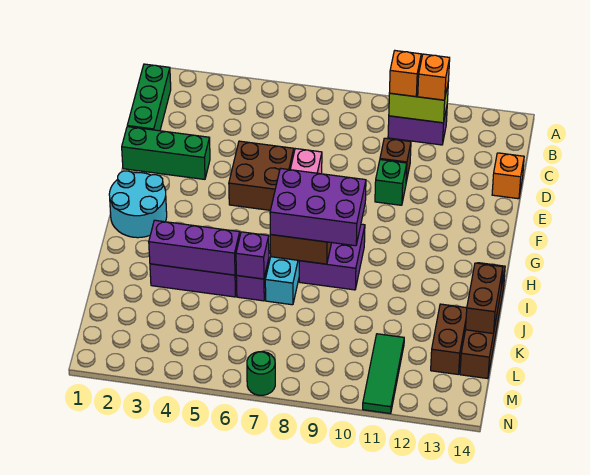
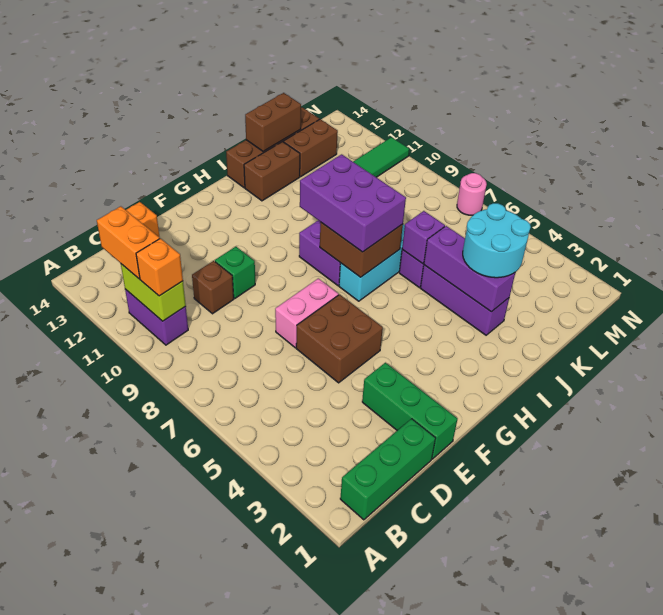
orange brick B11 level 3 -> orange brick B11:B12 level 3
cyan round brick G1:H2 level 1 -> cyan round brick J3:K4 level 3
none -> brown brick I13:J13 level 1
green round brick N7 level 1 -> pink round brick N7 level 1

